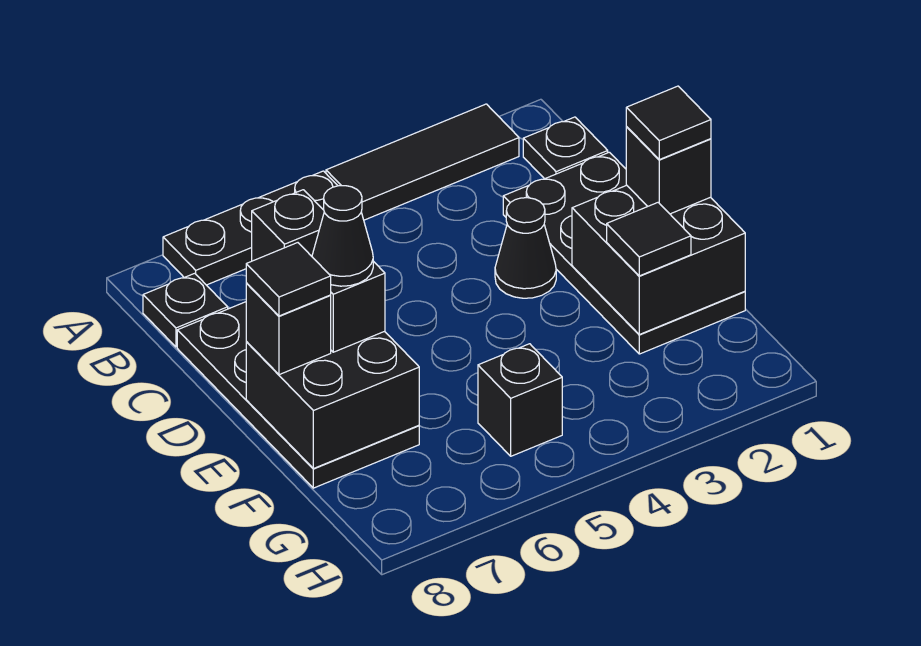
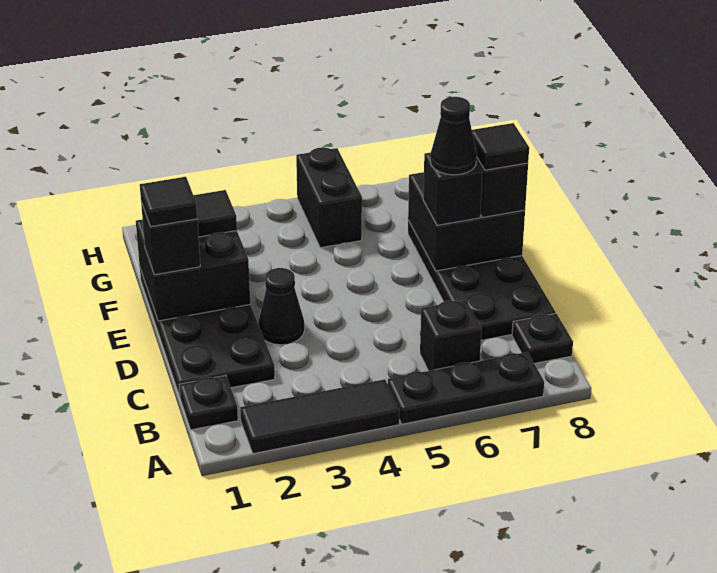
black brick G5 level 1 -> black brick G5:H5 level 1

